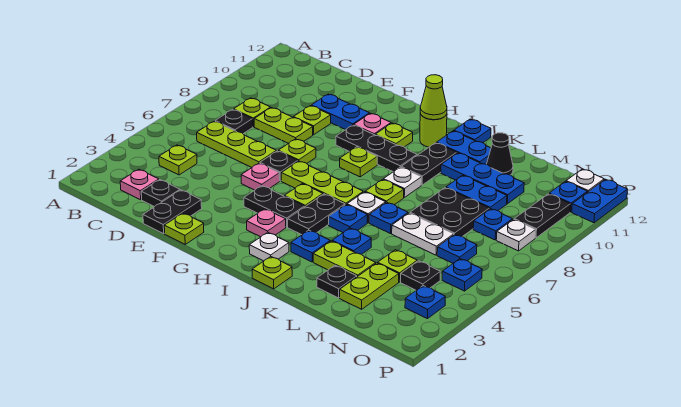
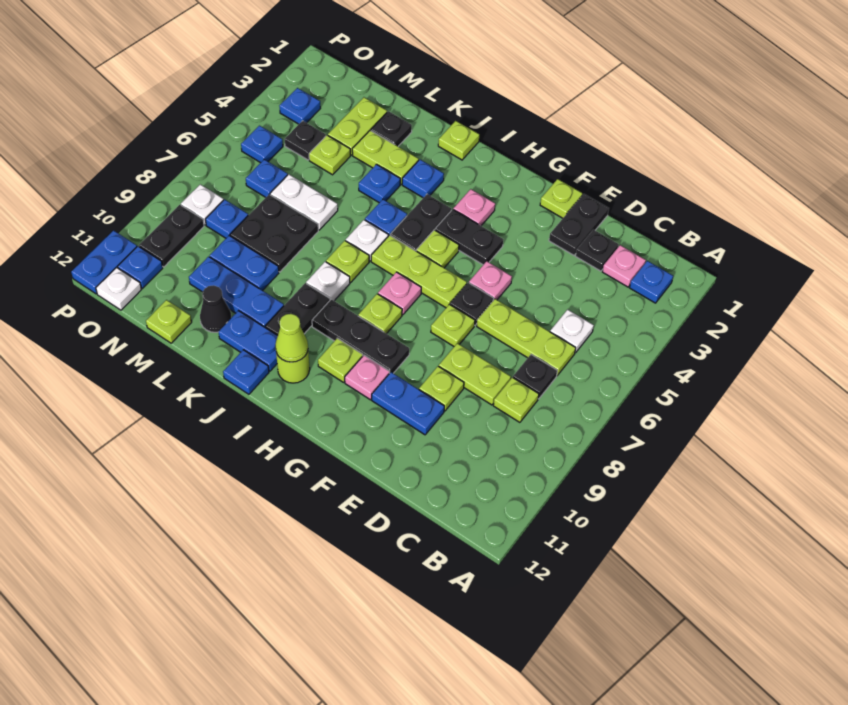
lime plate C4 level 1 -> lime plate M12 level 1
none -> pink plate H7 level 1
white plate I2 level 1 -> white plate C5 level 1
blue plate K6 level 1 -> blue plate B2 level 1

